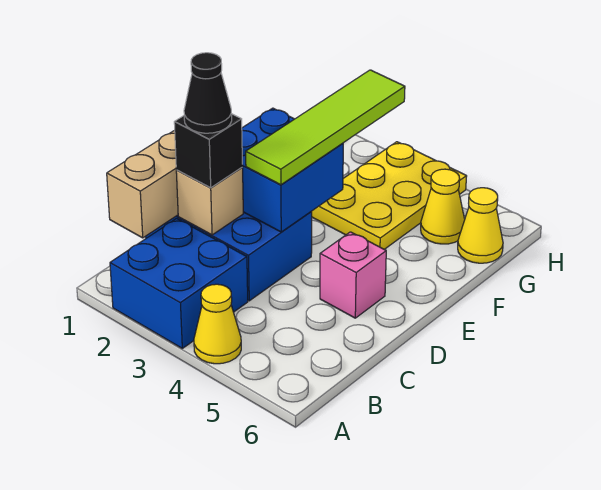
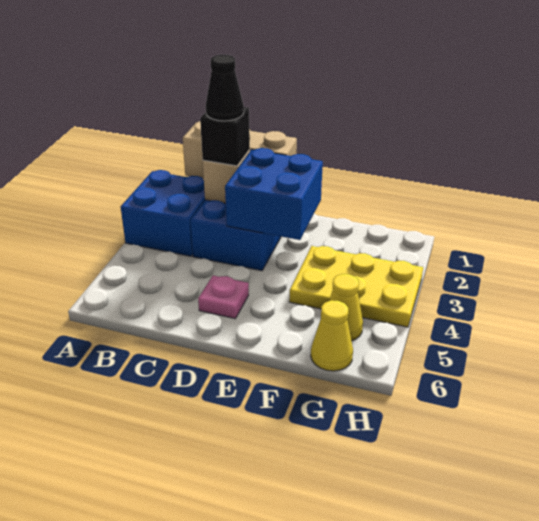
yellow cone A4 level 1 -> none
lime tile D3:G3 level 3 -> none
pink brick D5 level 1 -> pink plate D5 level 1

